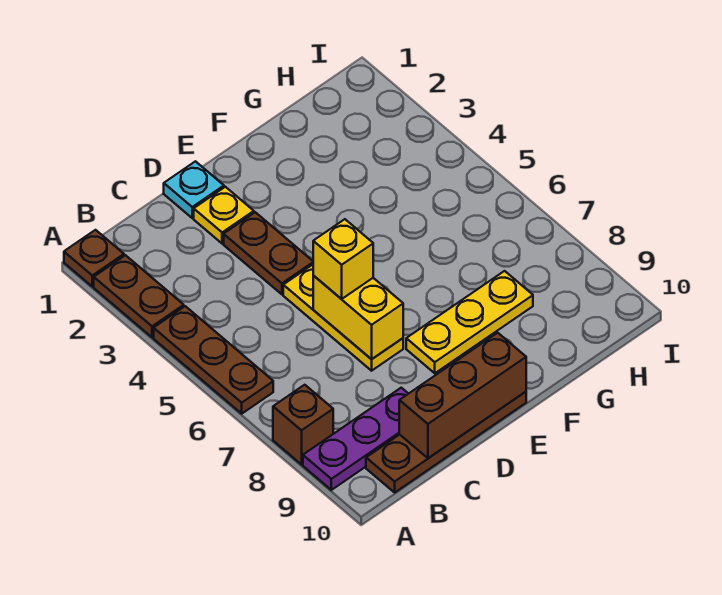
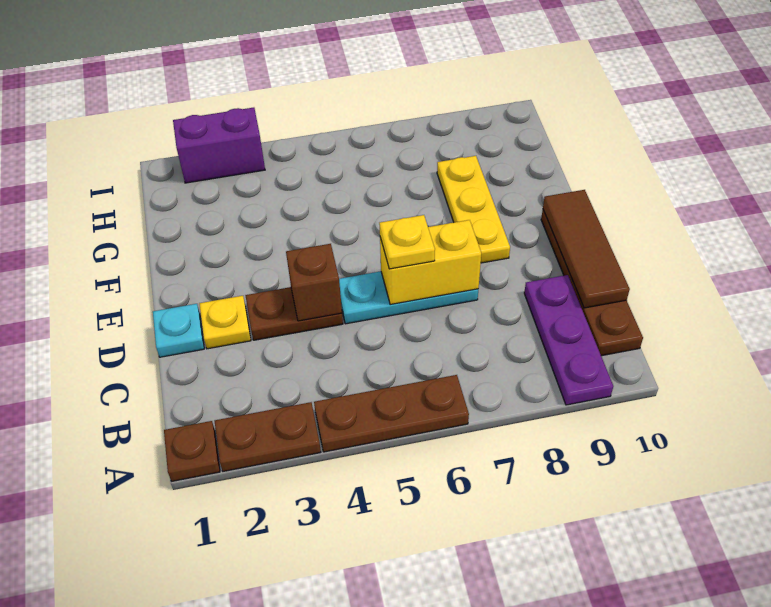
brown brick A8 level 1 -> brown brick D4 level 2
brown brick C10:E10 level 2 -> brown tile C10:E10 level 2
yellow plate D5:D7 level 1 -> cyan plate D5:D7 level 1
yellow brick D6 level 3 -> yellow plate D6 level 3
none -> purple brick I2:I3 level 1

